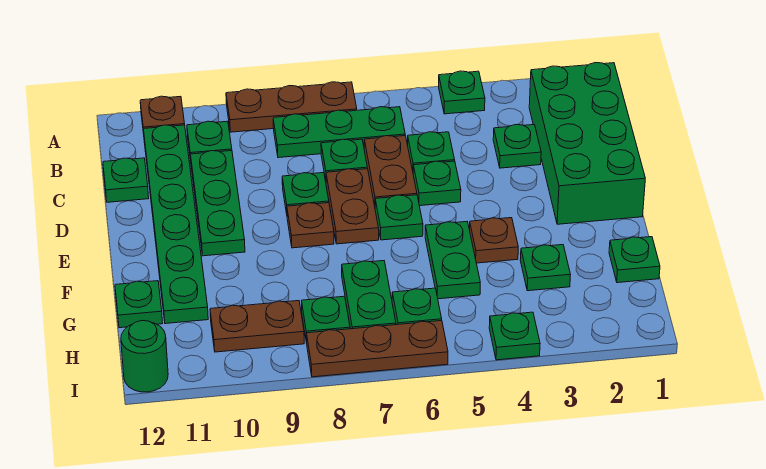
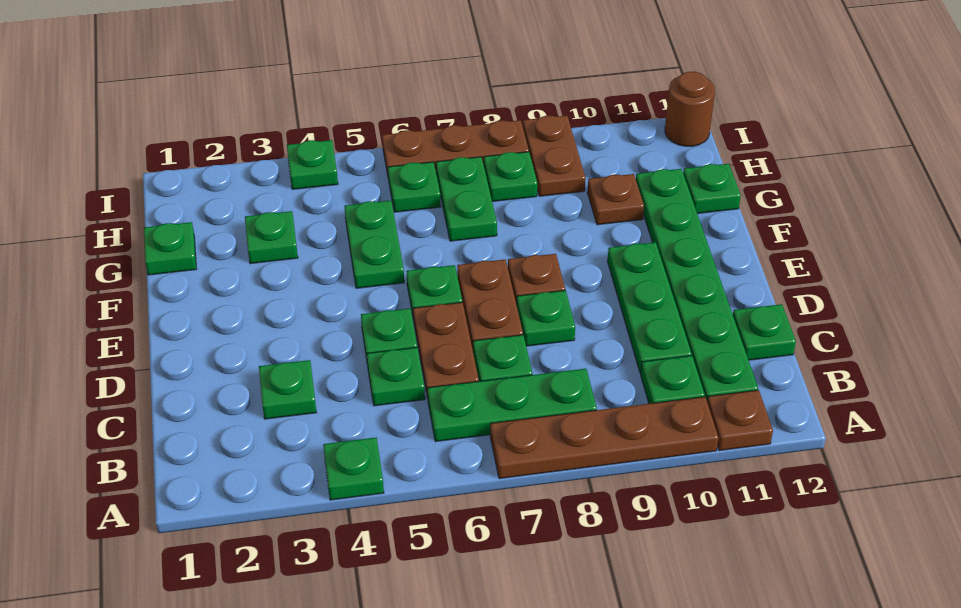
brown plate A7:A9 level 1 -> brown plate A7:A10 level 1
green brick B1:E2 level 1 -> none
brown plate F4 level 1 -> brown plate G10 level 1
brown plate H9:H10 level 1 -> brown plate H9:I9 level 1
green round brick I12 level 1 -> brown round brick I12 level 1

